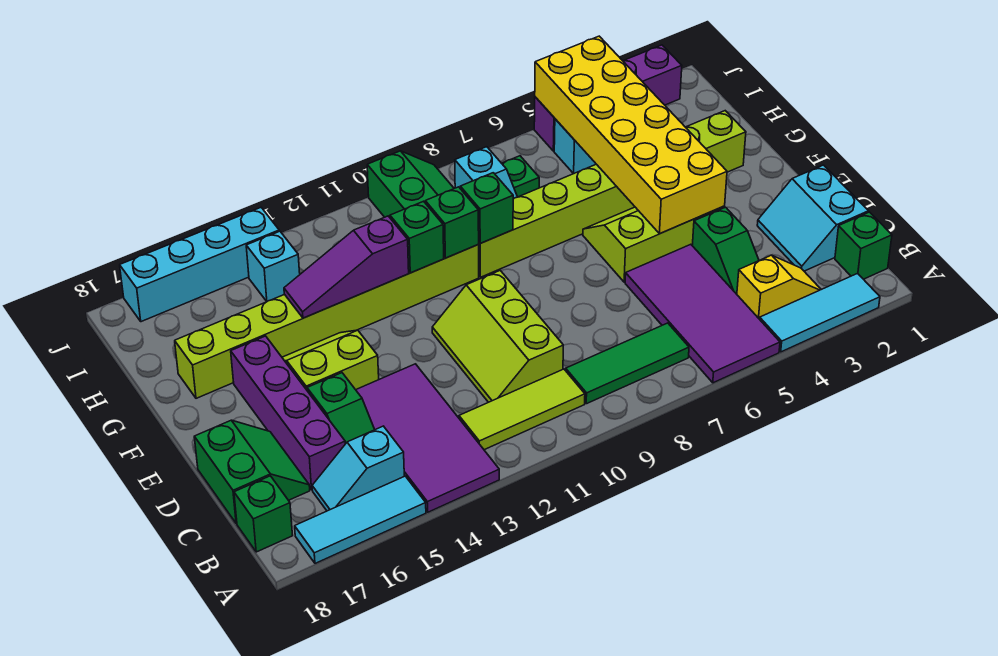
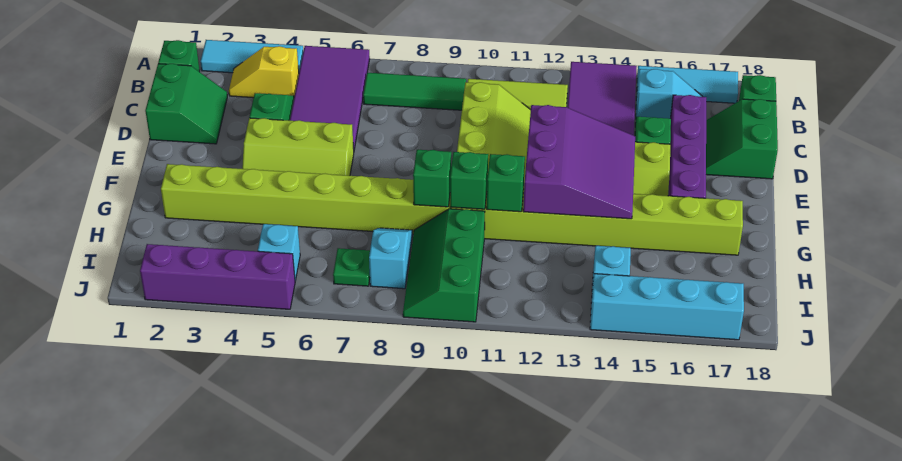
cyan slope C1:D2 level 1 top 1 -> green slope C1:D2 level 1 top 1
yellow brick E4:J5 level 2 -> none
purple slope G12:G14 level 2 top 12 -> purple slope E12:G14 level 2 top 12

